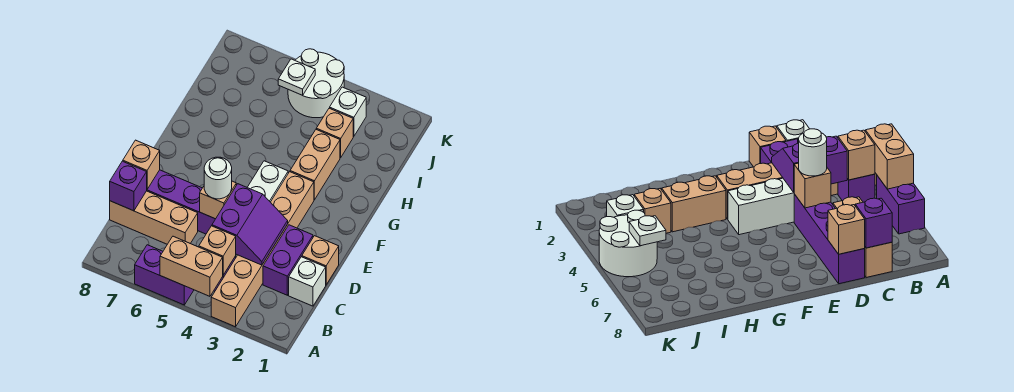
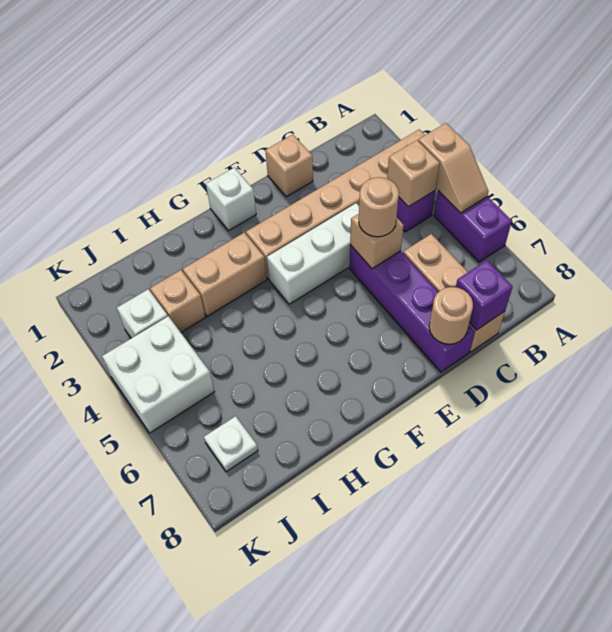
tan brick A4:A5 level 2 -> tan slope A4:A5 level 2 top 4
white brick C1 level 1 -> white brick F1 level 1
purple brick C2:D2 level 1 -> none
purple slope C3:D4 level 2 top 4 -> none
white round brick D5 level 3 -> tan round brick D5 level 3
tan brick D8 level 2 -> tan round brick D8 level 2
white round brick J4:K5 level 1 -> white brick J4:K5 level 1
white plate J5 level 2 -> white plate J7 level 1

